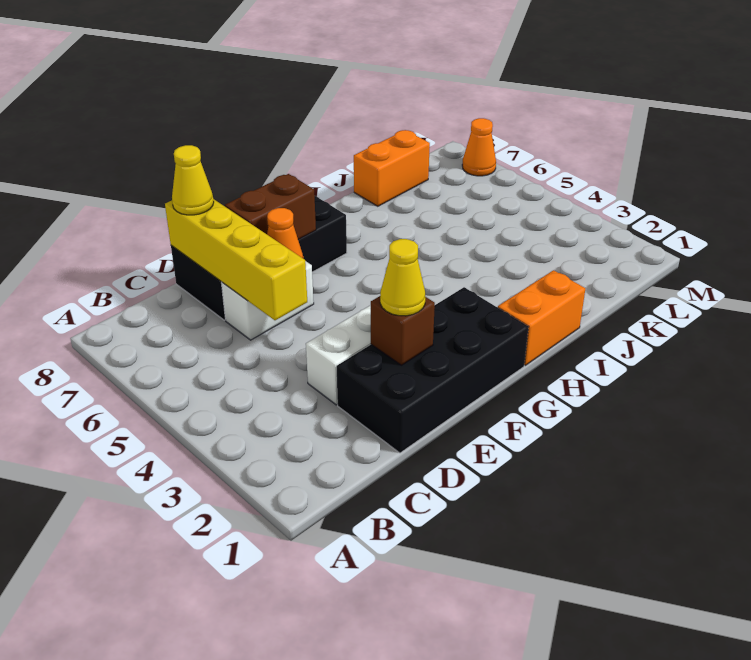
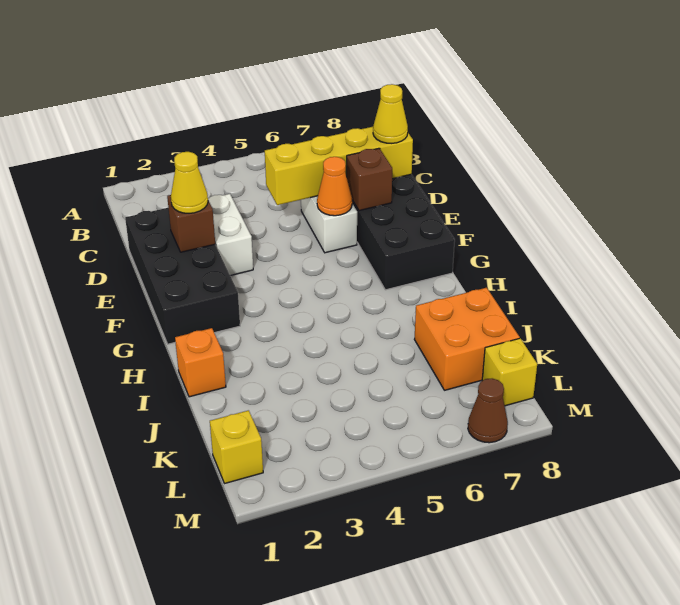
brown brick E7:F7 level 2 -> brown brick E7 level 2
orange brick H1:I1 level 1 -> orange brick I1 level 1
orange brick J8:K8 level 1 -> orange brick J7:K8 level 1
none -> yellow brick L1 level 1
none -> yellow brick L8 level 1
orange cone M7 level 1 -> brown cone M7 level 1

